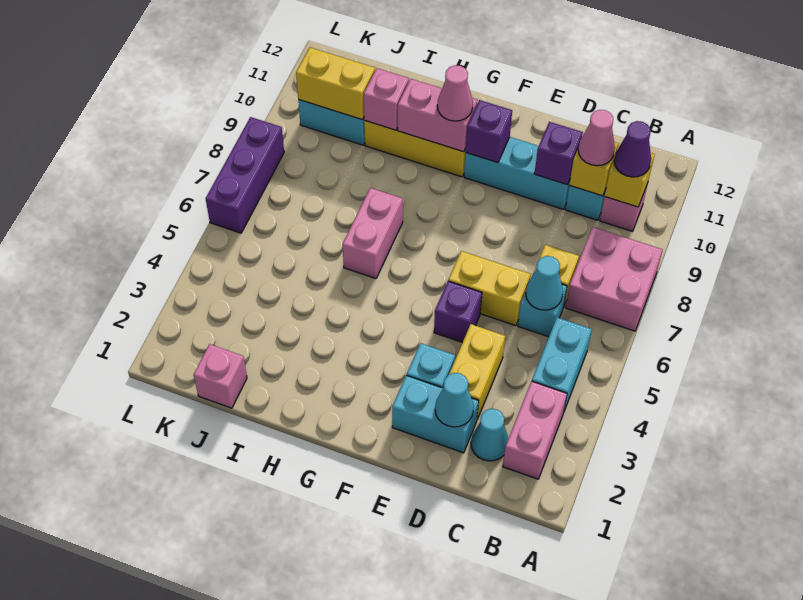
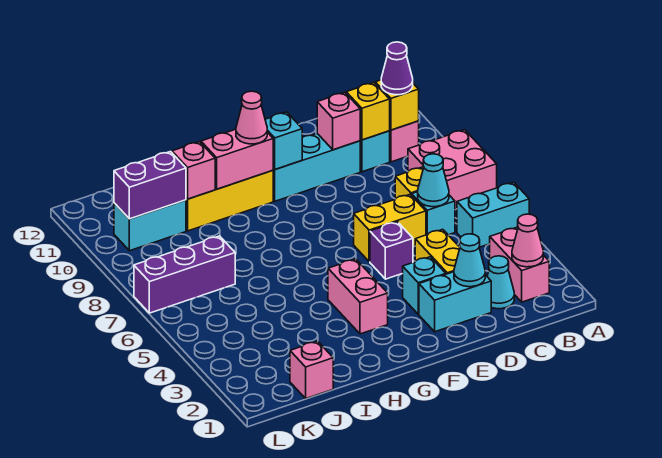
cyan brick B4:B5 level 1 -> cyan brick A5:B5 level 1
pink cone C10 level 3 -> pink cone B2 level 2
purple brick D10 level 2 -> pink brick D10 level 2
purple brick F10 level 2 -> cyan brick F10 level 2
pink brick H6:H7 level 1 -> pink brick G3:G4 level 1
yellow brick J10:K10 level 2 -> purple brick J10:K10 level 2
purple brick L6:L8 level 1 -> purple brick J7:L7 level 1

